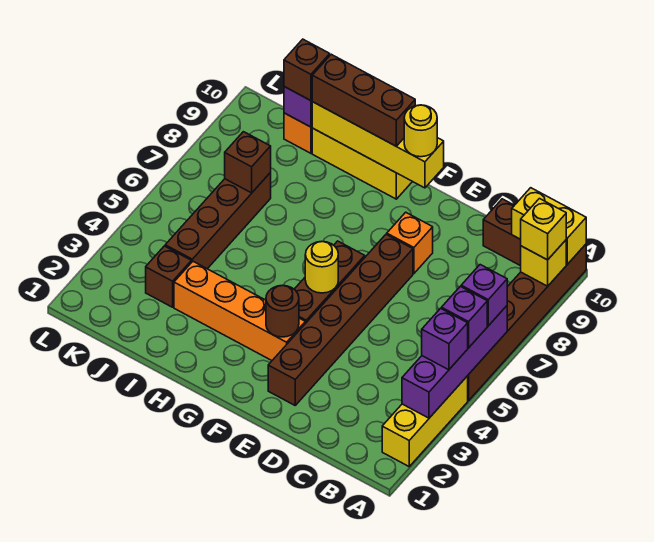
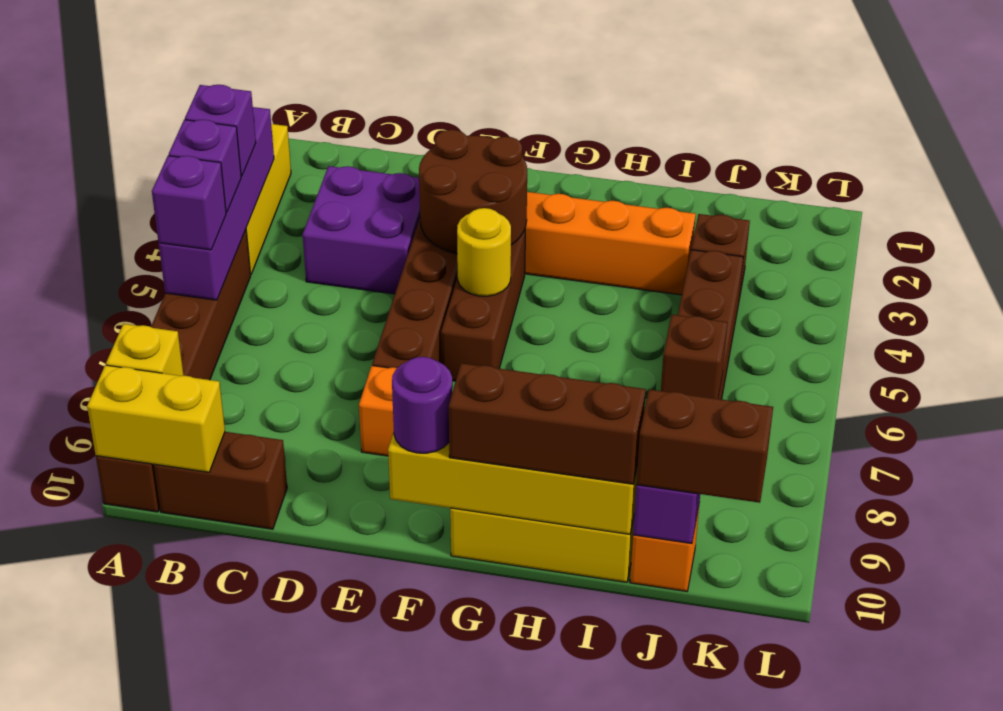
yellow brick A9 level 3 -> none
none -> purple brick C3:D4 level 1
brown round brick F3 level 2 -> brown round brick E3:F4 level 2
yellow round brick F10 level 3 -> purple round brick F10 level 3
brown brick J10 level 3 -> brown brick J10:K10 level 3

